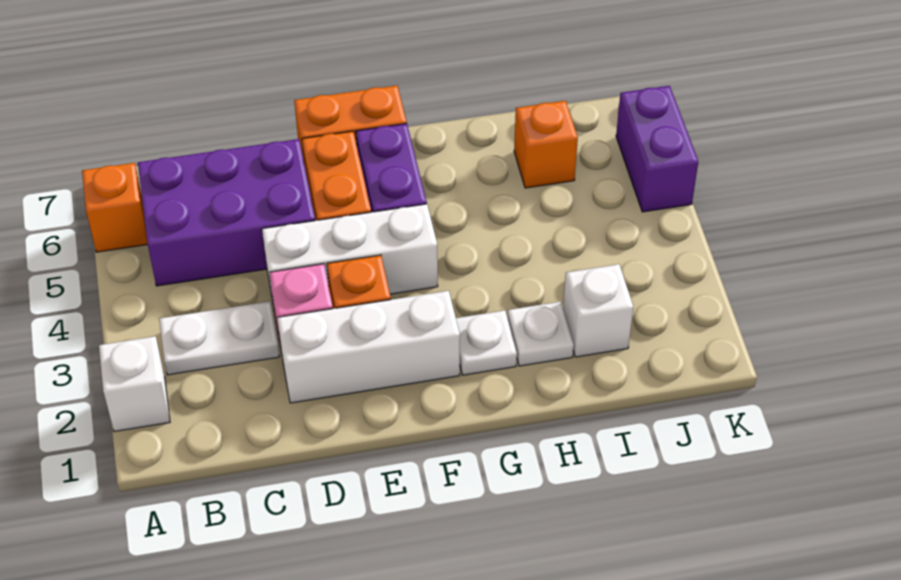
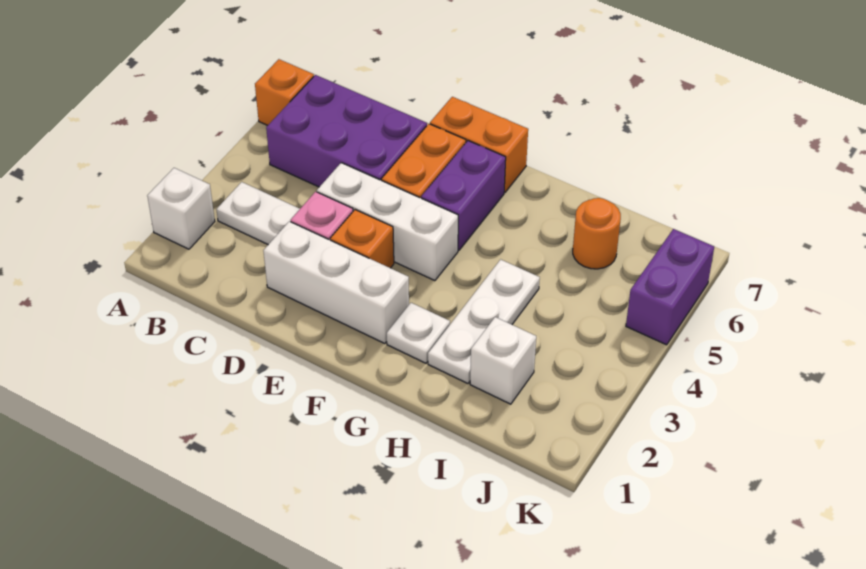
white plate H2 level 1 -> white plate H2:H4 level 1
orange brick I6 level 1 -> orange round brick I6 level 1

